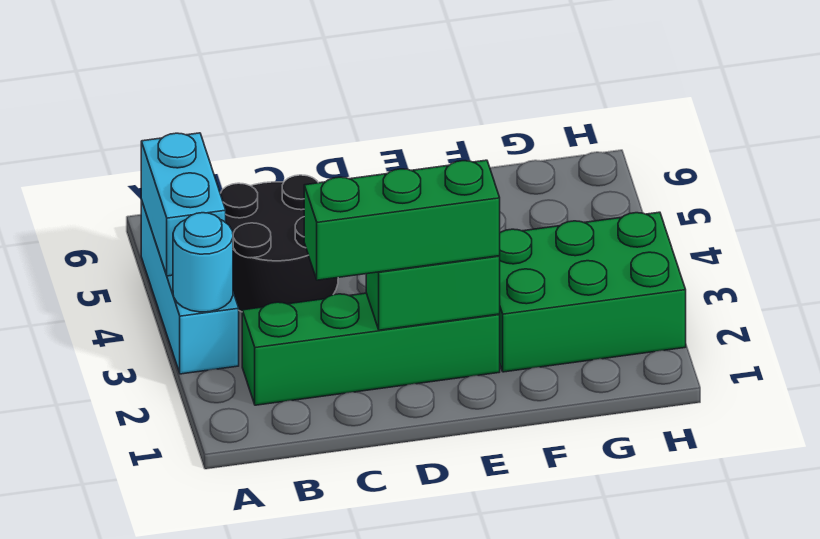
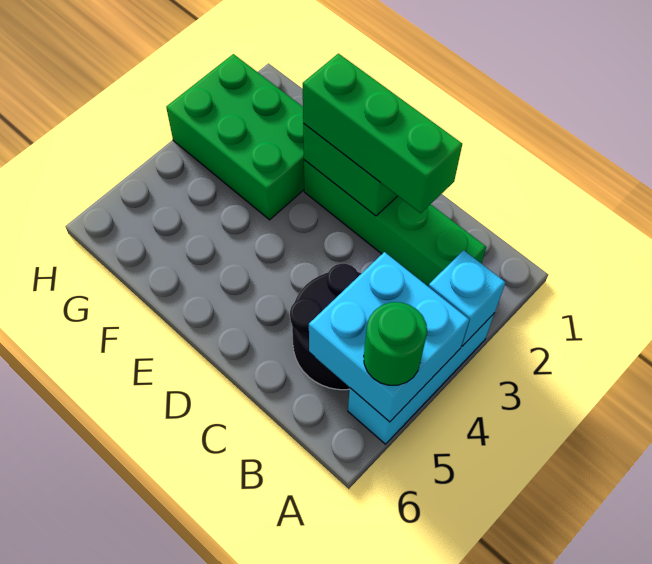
cyan round brick A3 level 2 -> cyan brick A3 level 2
cyan brick A4:A5 level 2 -> cyan brick A4:B5 level 2
none -> green round brick A5 level 3

